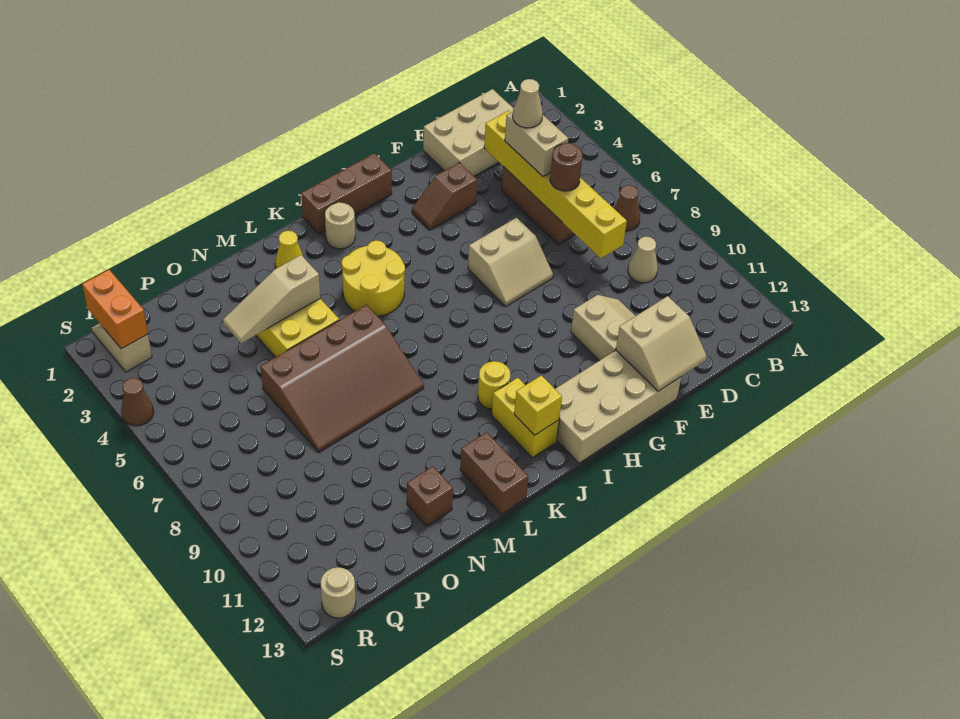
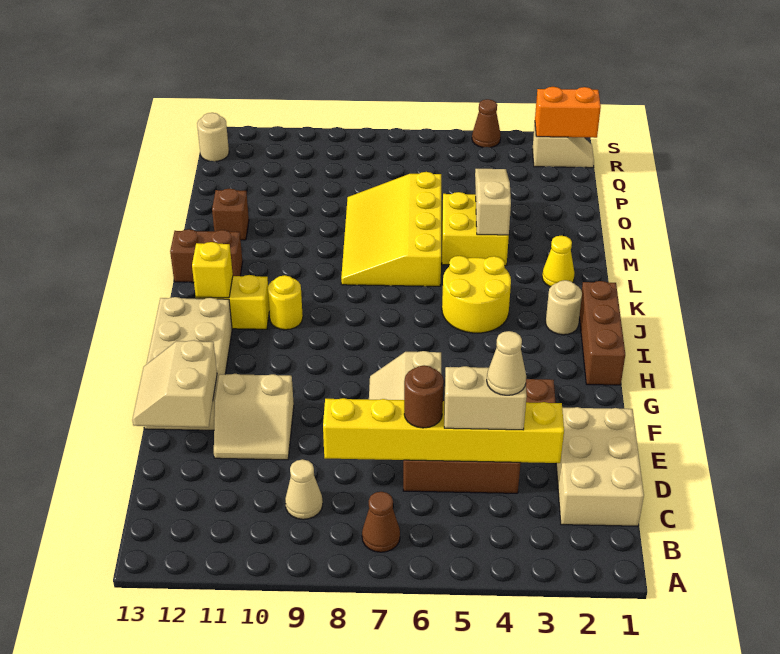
brown slope L6:O8 level 1 top 6 -> yellow slope L6:O8 level 1 top 6

